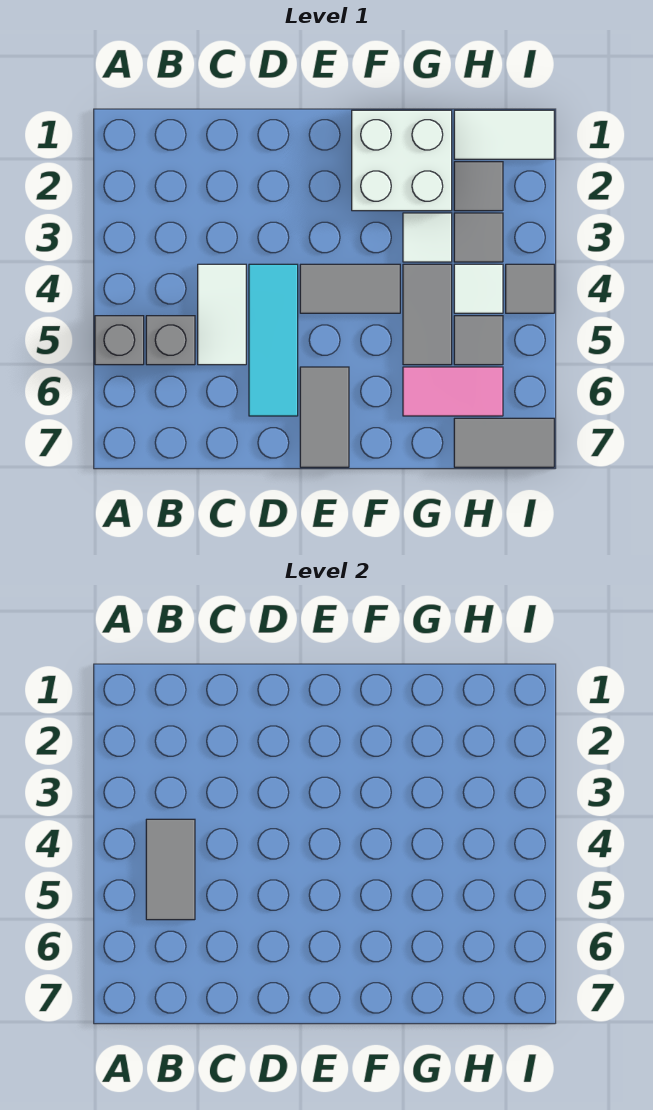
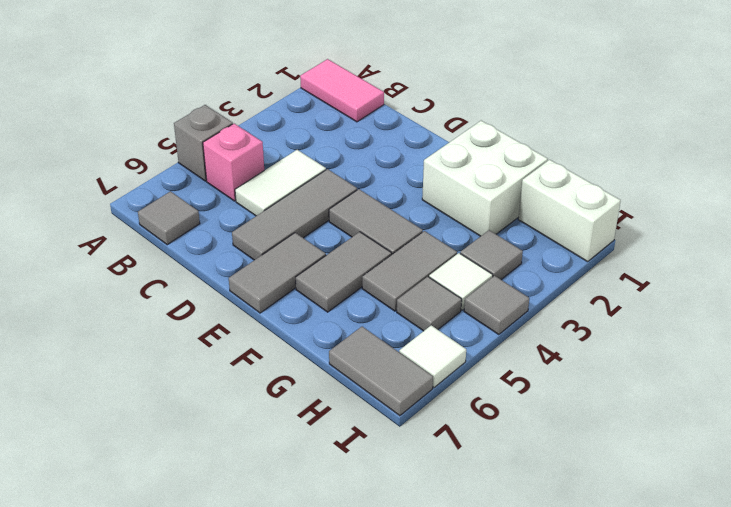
grey tile B4:B5 level 2 -> grey tile F5:F6 level 1
grey brick B5 level 1 -> pink brick B5 level 1
cyan tile D4:D6 level 1 -> grey tile D4:D6 level 1
white tile G3 level 1 -> white tile I6 level 1
pink tile G6:H6 level 1 -> pink tile A1:B1 level 1
white tile H1:I1 level 1 -> white brick H1:I1 level 1
grey tile H2 level 1 -> grey tile B7 level 1

